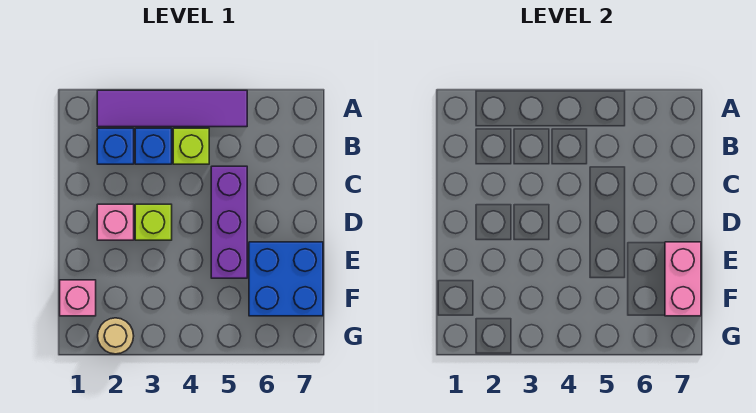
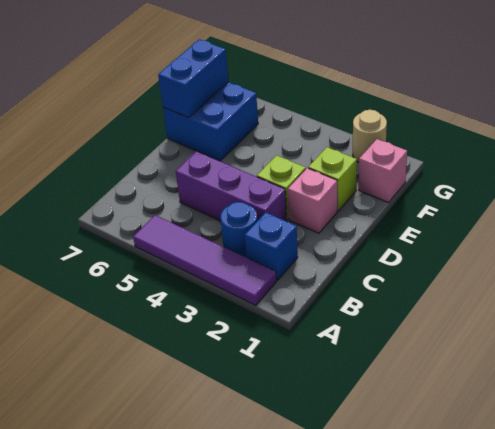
blue brick B3 level 1 -> blue round brick B3 level 1
lime brick B4 level 1 -> lime brick E2 level 1
purple brick C5:E5 level 1 -> purple brick C3:C5 level 1
pink brick E7:F7 level 2 -> blue brick E7:F7 level 2

